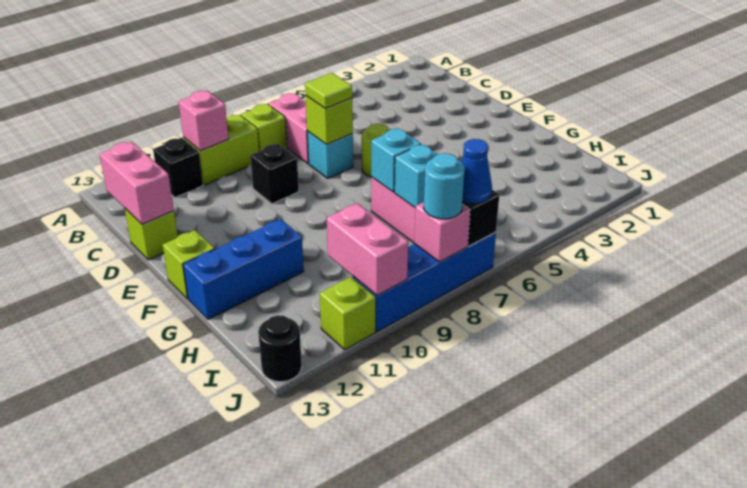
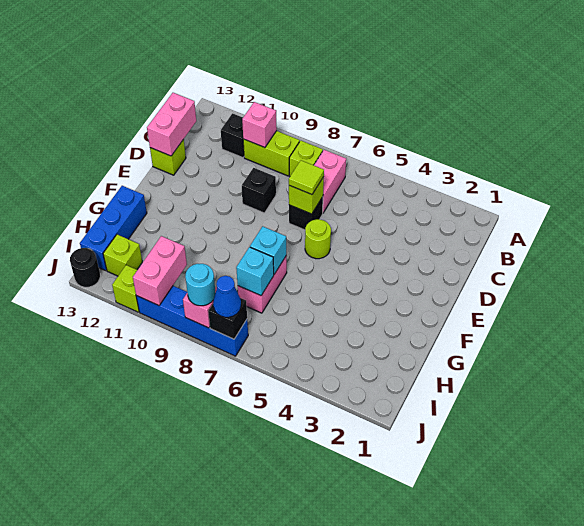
cyan brick D7 level 1 -> black brick D7 level 1
lime brick F13 level 1 -> lime brick I12 level 1
blue brick G11:G13 level 1 -> blue brick G13:I13 level 1

